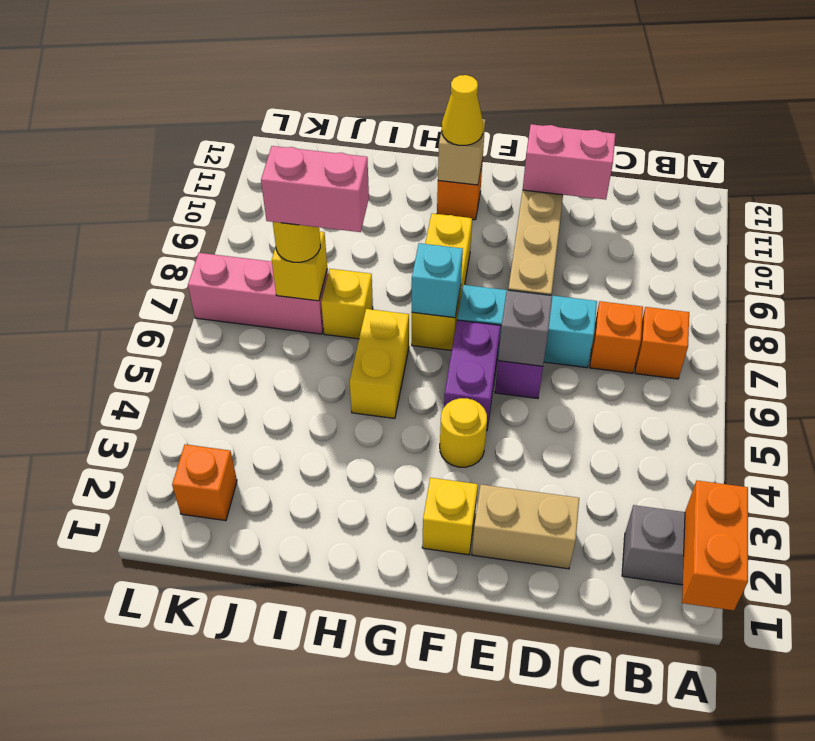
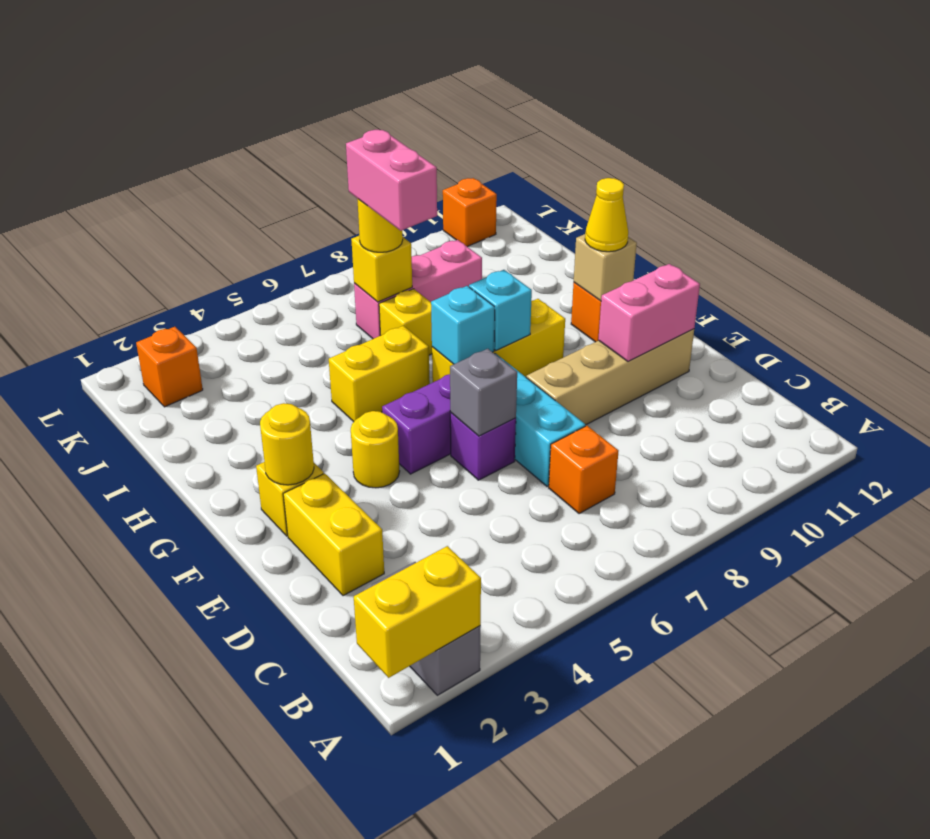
orange brick A1:A2 level 2 -> yellow brick A1:A2 level 2
orange brick B7 level 1 -> orange brick L11 level 1
tan brick D2:E2 level 1 -> yellow brick D2:E2 level 1
pink brick D11:E11 level 2 -> pink brick E10:E11 level 2
none -> yellow round brick F2 level 2
none -> cyan brick G8 level 2
pink brick J7:L7 level 1 -> pink brick J7:J9 level 1

